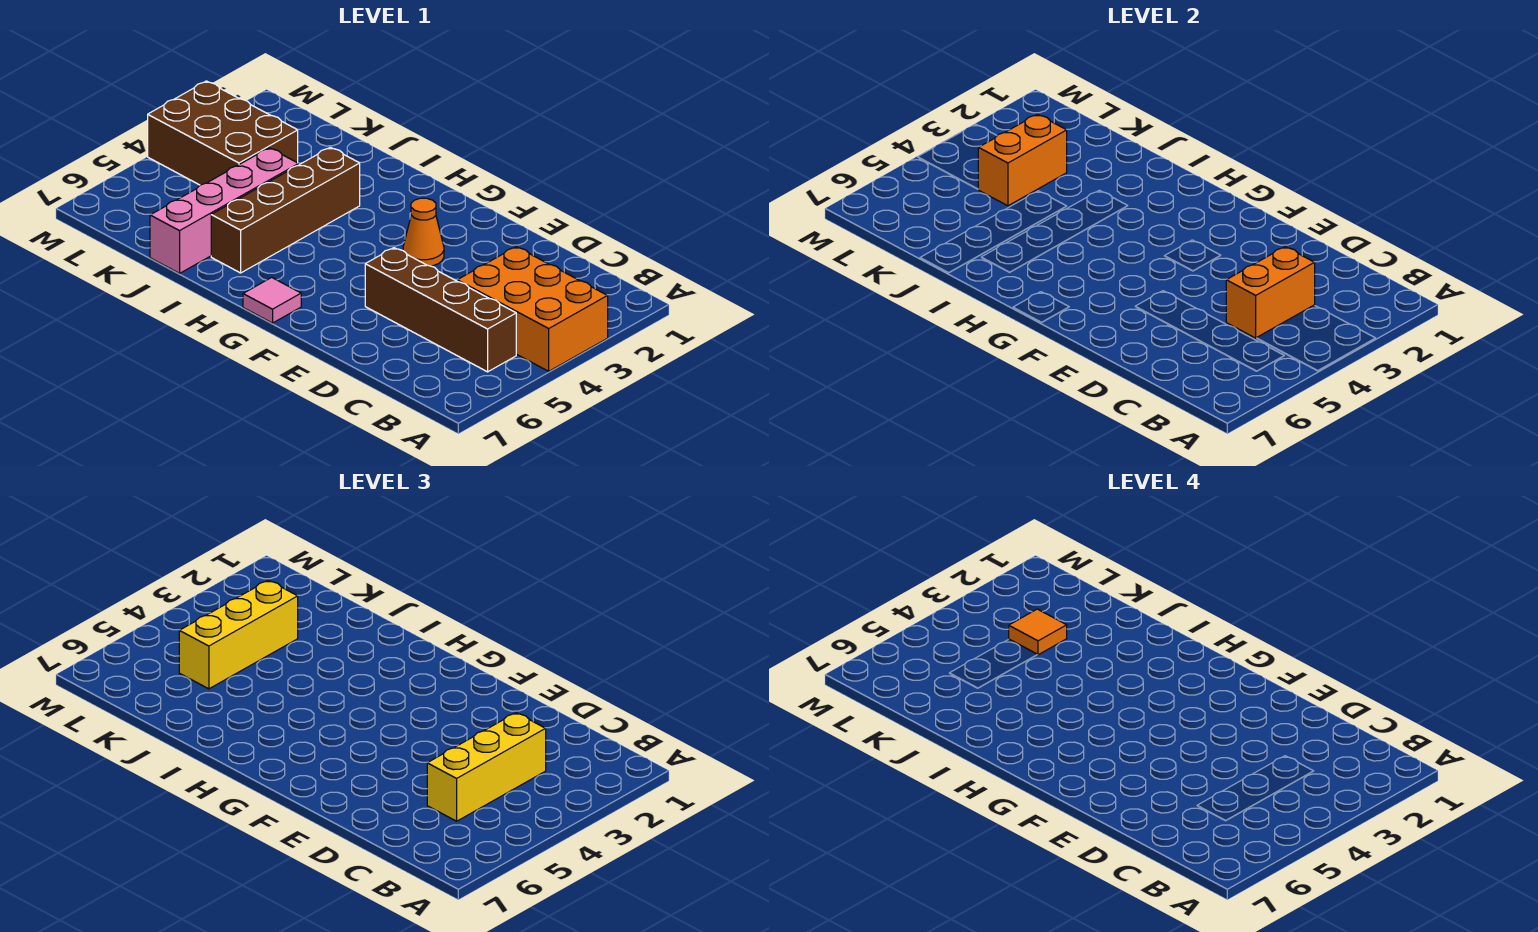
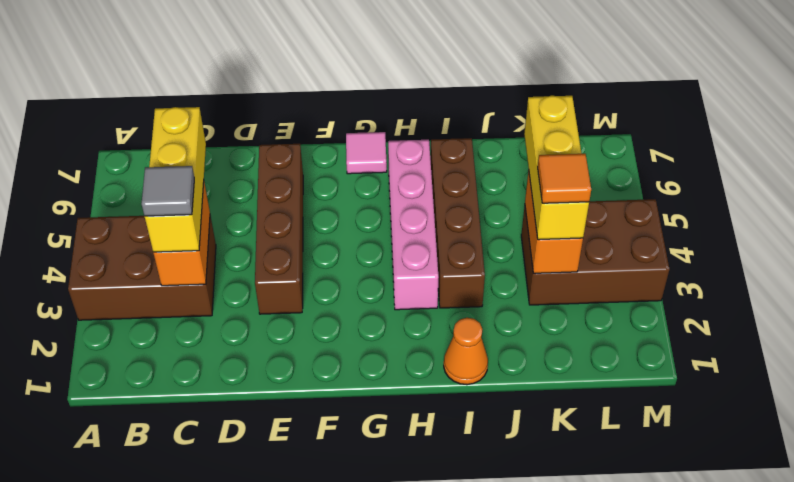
orange brick A3:C4 level 1 -> brown brick A3:C4 level 1
brown brick B5:E5 level 1 -> brown brick E3:E6 level 1
none -> grey tile C3 level 4
orange cone F3 level 1 -> orange cone I1 level 1
pink brick J4:J7 level 1 -> pink brick H3:H6 level 1

